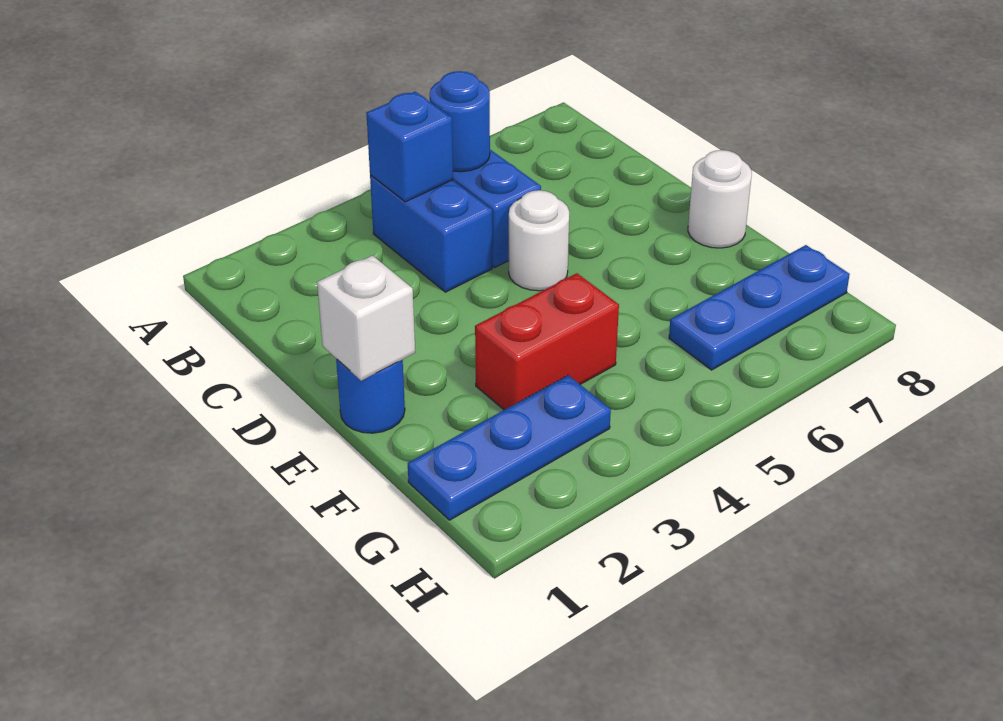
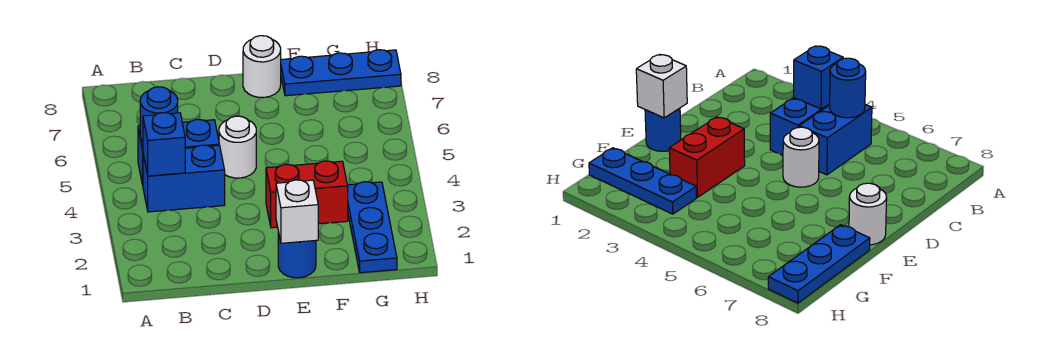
red brick F3:F4 level 1 -> red brick E3:F3 level 1
blue plate G6:G8 level 1 -> blue plate F8:H8 level 1

